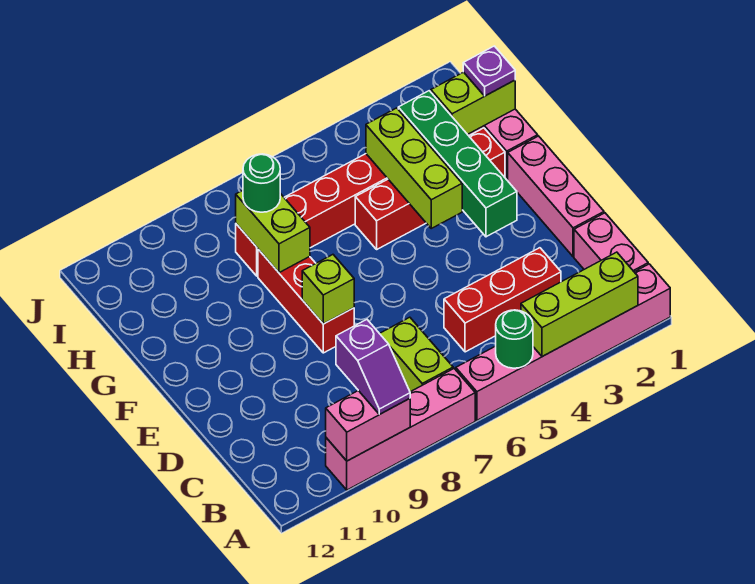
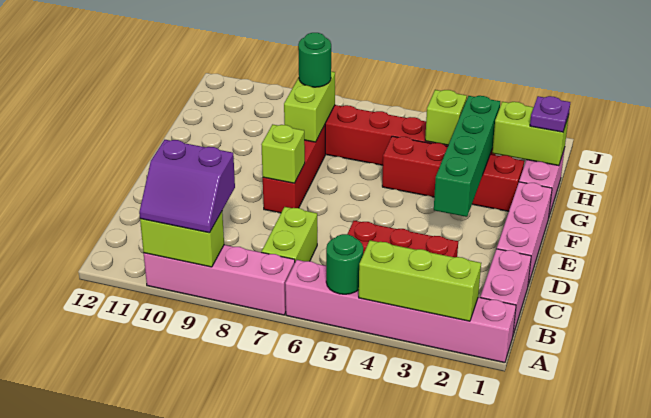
pink brick A9:A10 level 2 -> lime brick A9:A10 level 2
purple slope A9:B9 level 3 top B -> purple slope A9:B10 level 3 top B
lime brick F4:H4 level 2 -> lime brick H4 level 2

